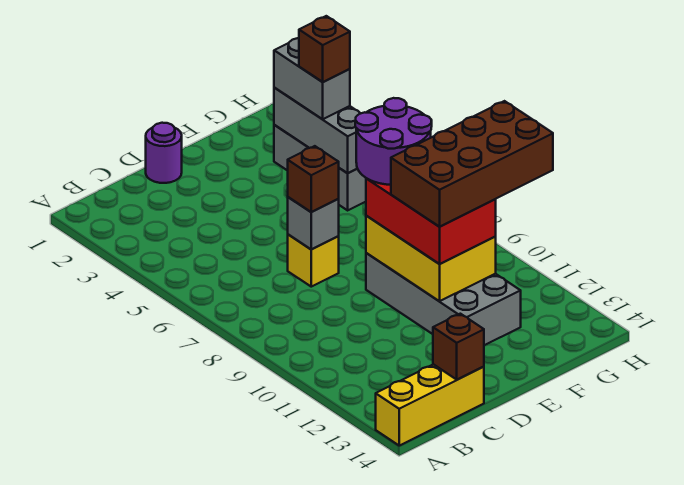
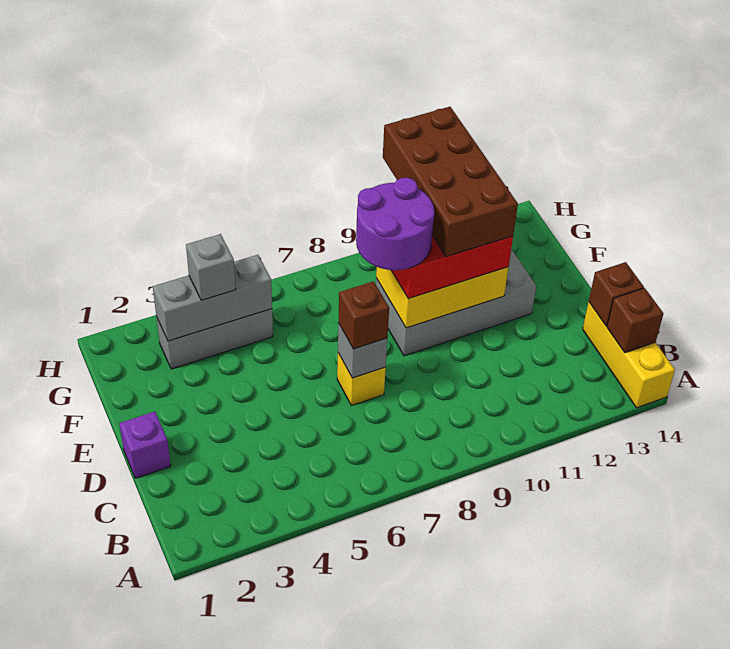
purple round brick D1 level 1 -> purple brick D1 level 1
grey brick G3:G4 level 3 -> grey brick G4 level 3
brown brick G4 level 4 -> brown brick B14 level 2

